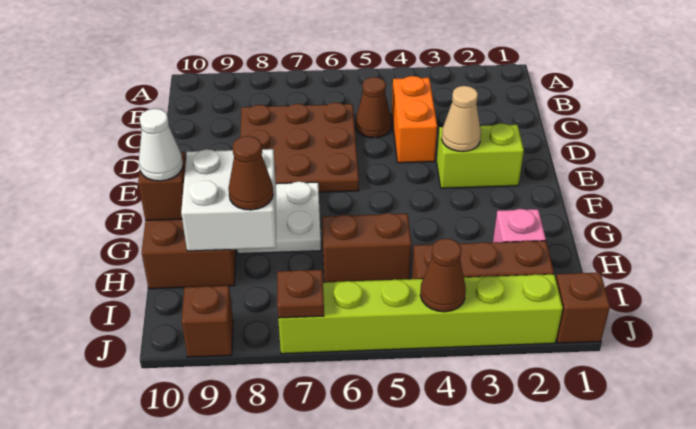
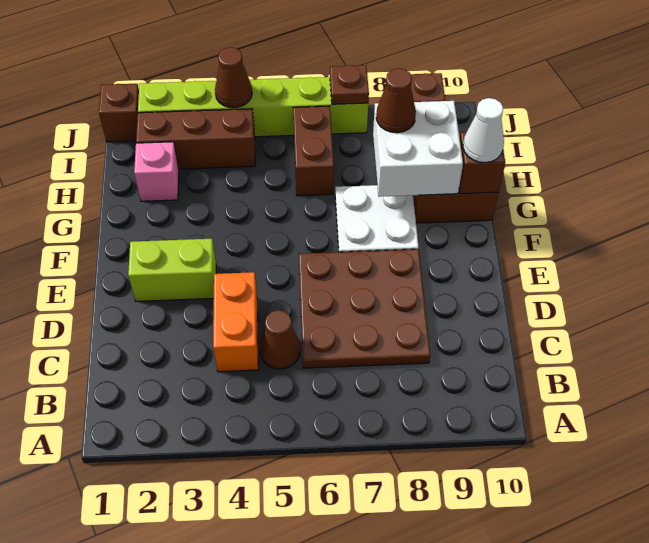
tan cone E3 level 2 -> none
brown brick H5:H6 level 1 -> brown brick H6:I6 level 1

